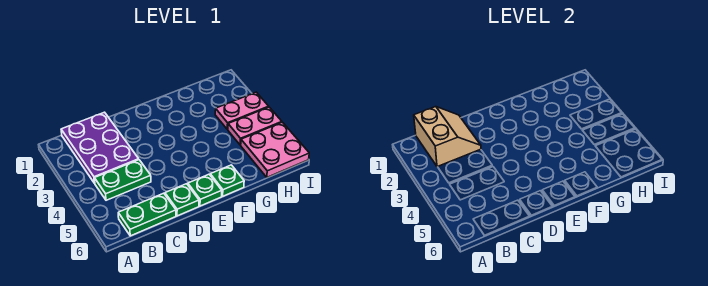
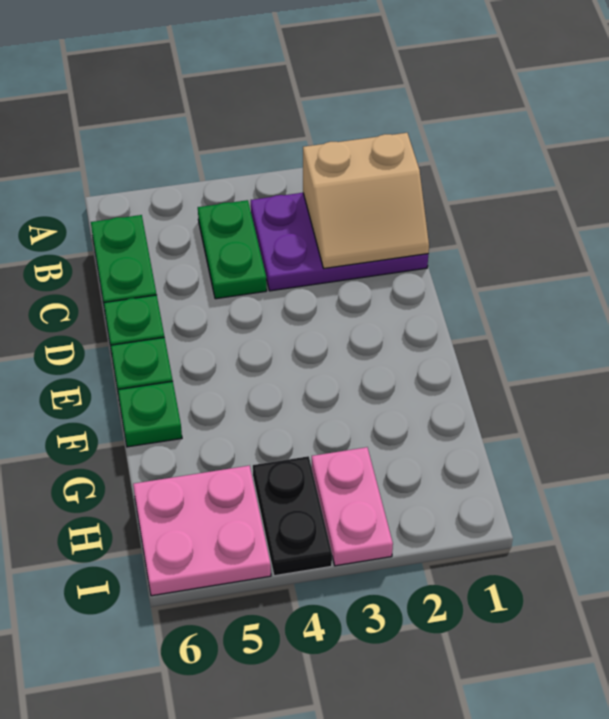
pink plate H4:I4 level 1 -> black plate H4:I4 level 1

